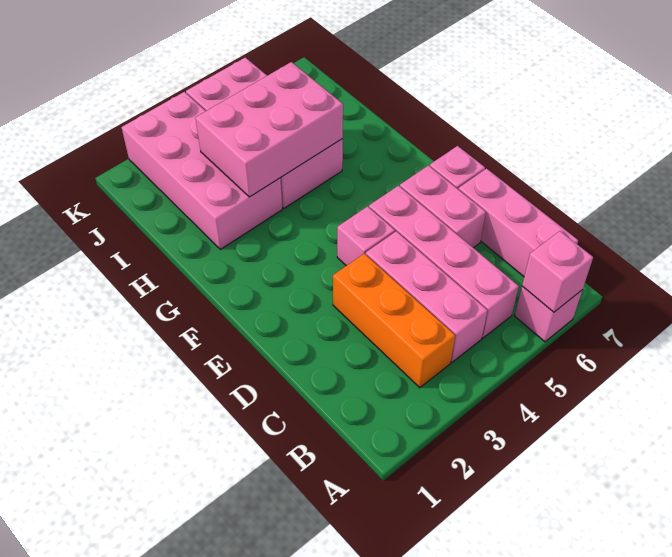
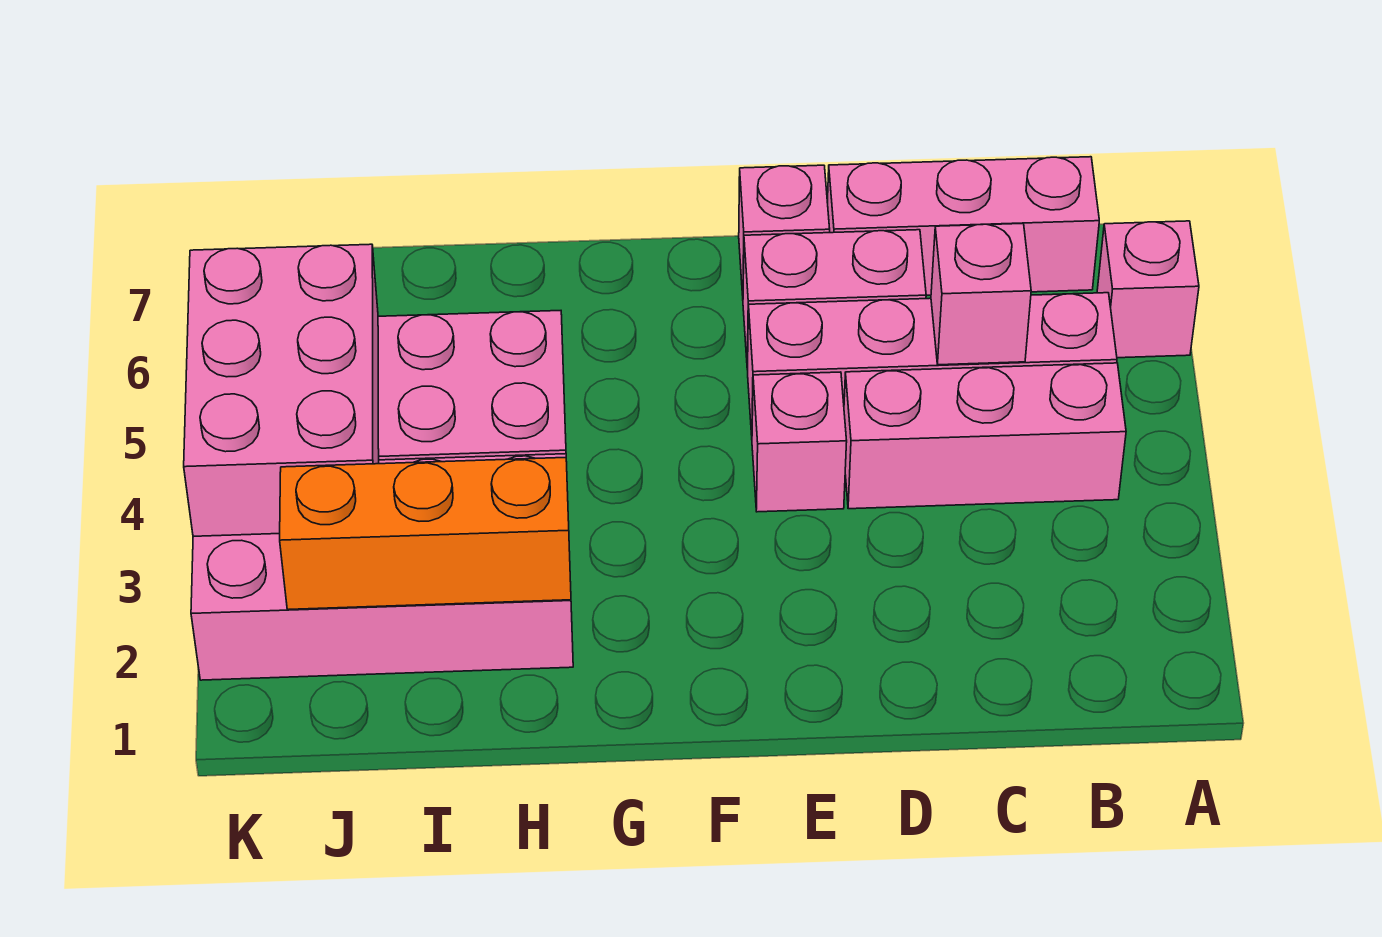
pink brick A6 level 2 -> pink brick C5 level 2
orange brick B3:D3 level 1 -> orange brick H2:J2 level 2
pink brick H3:I5 level 2 -> pink brick J3:K5 level 2

